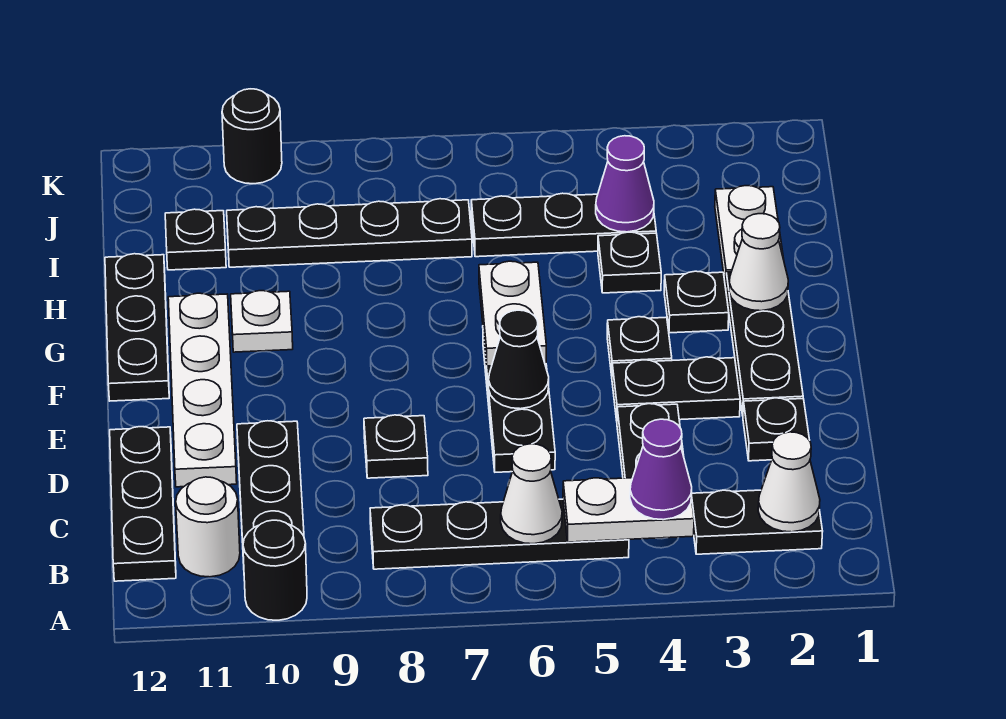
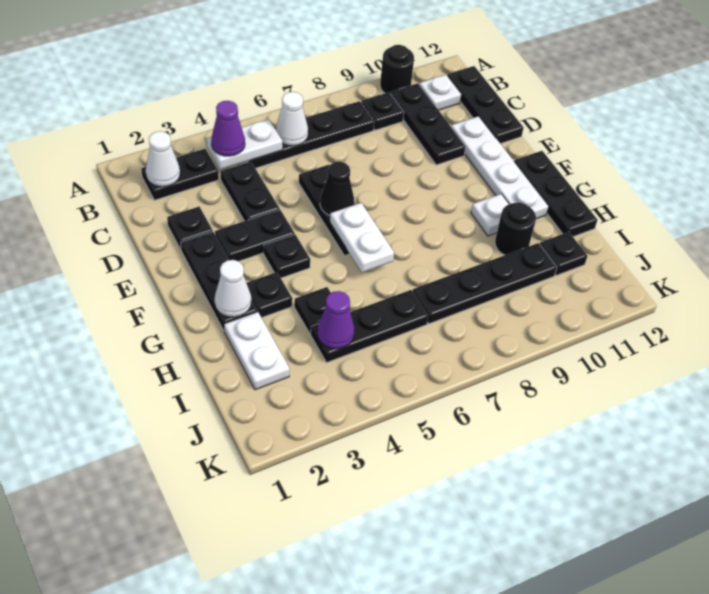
white round brick B11 level 1 -> white plate B11 level 1
black plate D8 level 1 -> black plate B9 level 1
black round brick K10 level 1 -> black round brick H10 level 1

